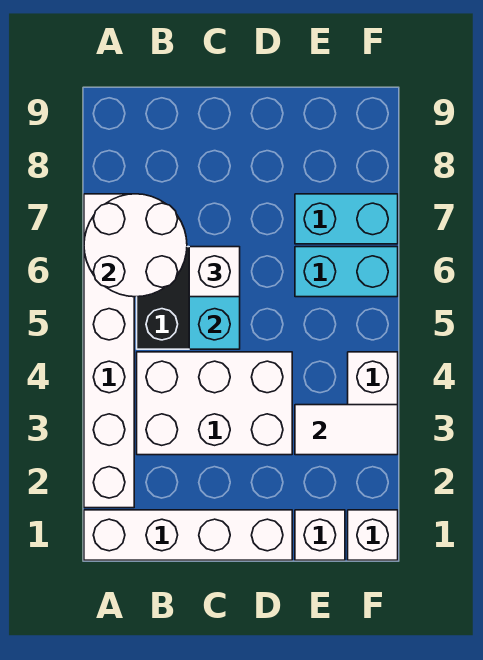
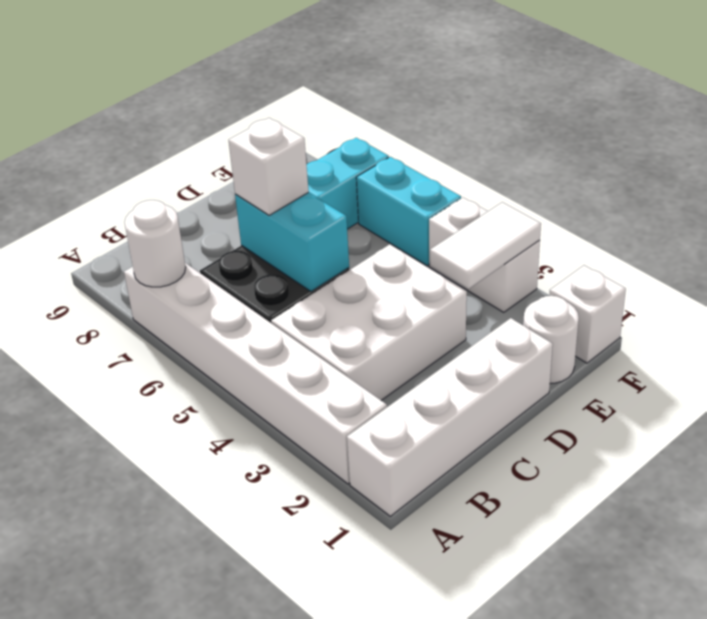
white round brick A6:B7 level 2 -> white round brick A7 level 2
white brick E1 level 1 -> white round brick E1 level 1
cyan brick E6:F6 level 1 -> cyan brick F5:F6 level 1

